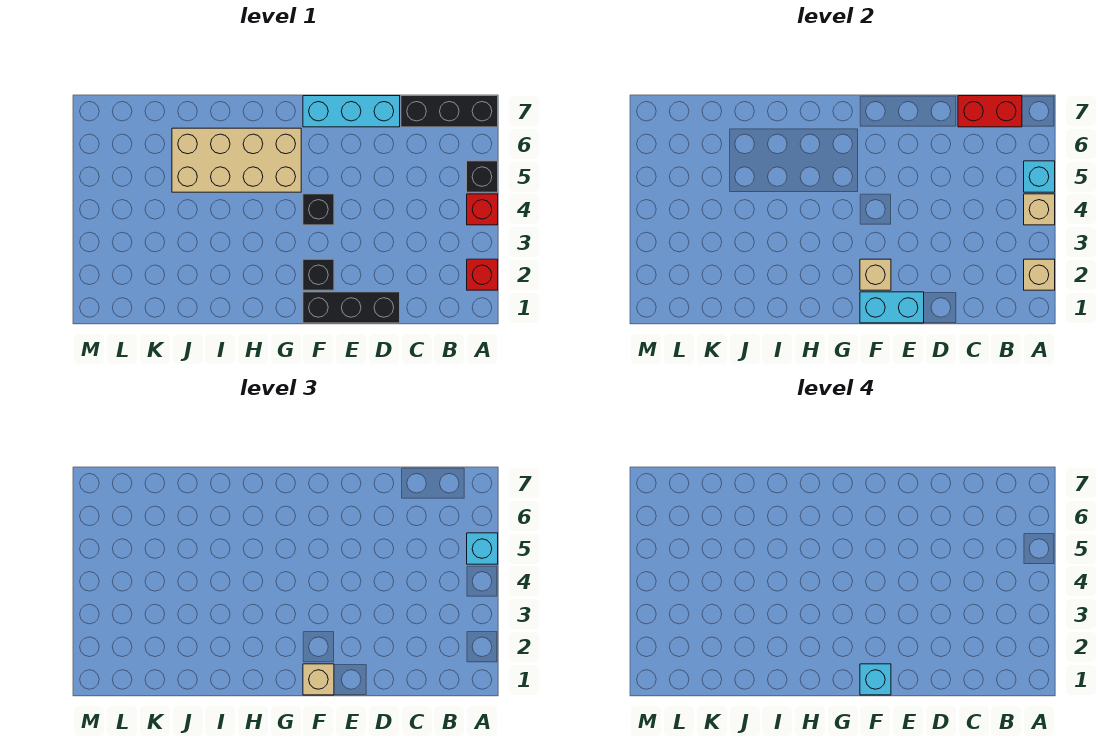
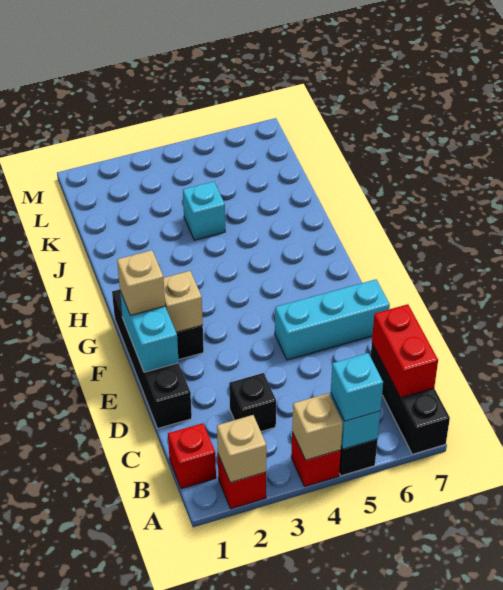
none -> red brick B1 level 1
black brick D1:F1 level 1 -> black brick D1:G1 level 1
cyan brick D7:F7 level 1 -> cyan brick E5:E7 level 1
cyan brick F1 level 4 -> cyan brick J4 level 1
black brick F4 level 1 -> black brick C3 level 1
tan brick G5:J6 level 1 -> none

